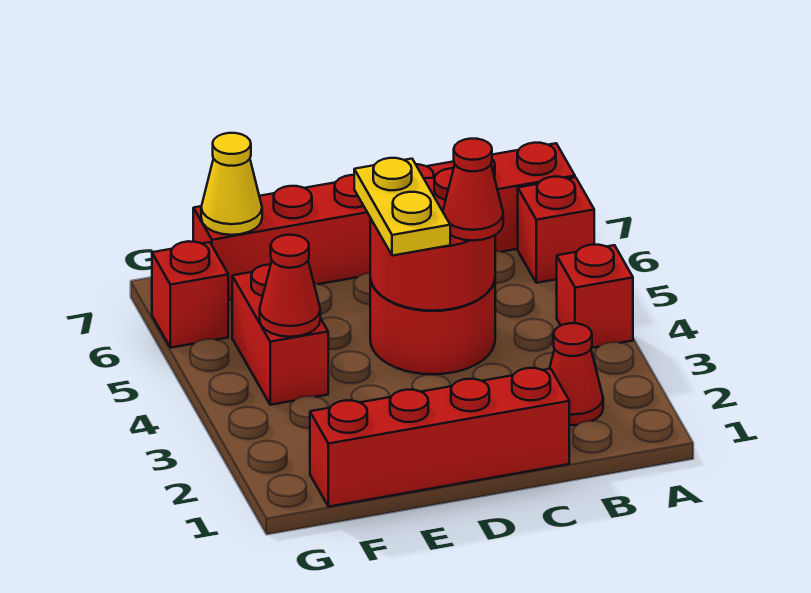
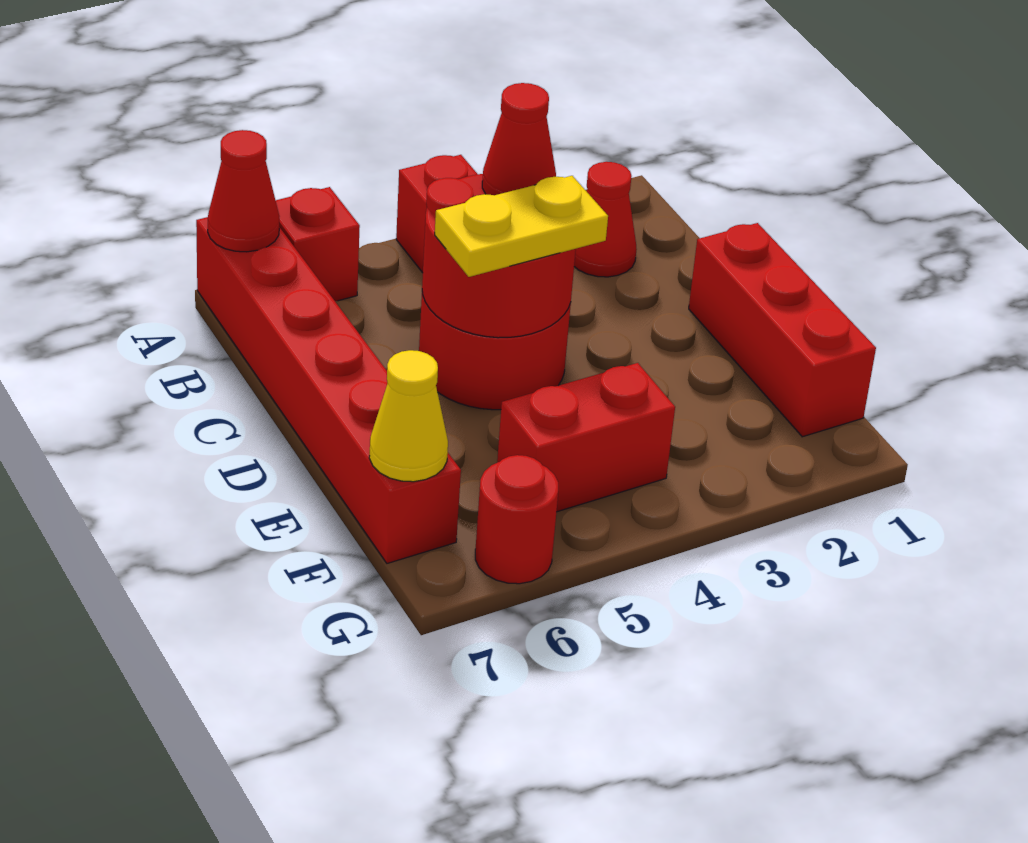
red brick C1:F1 level 1 -> red brick D1:F1 level 1
red cone F4 level 2 -> red cone A7 level 2
red brick G6 level 1 -> red round brick G6 level 1

